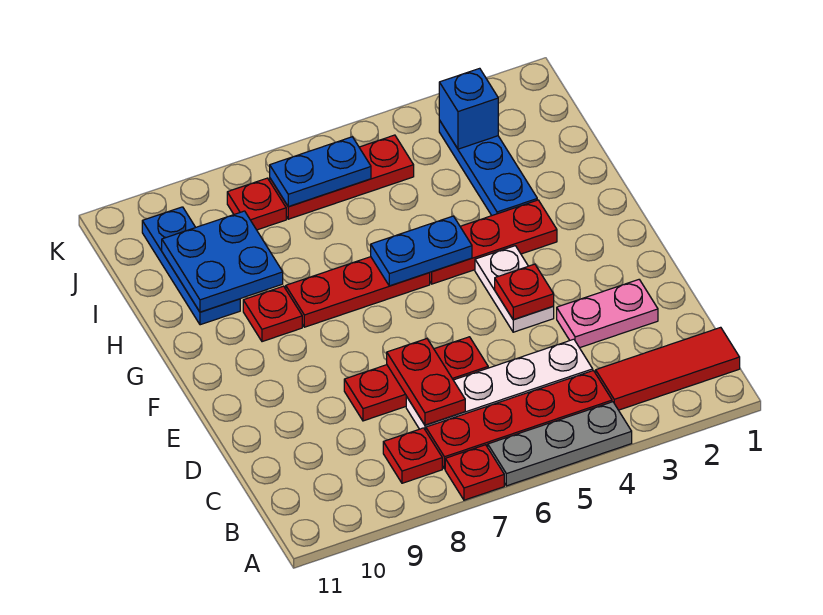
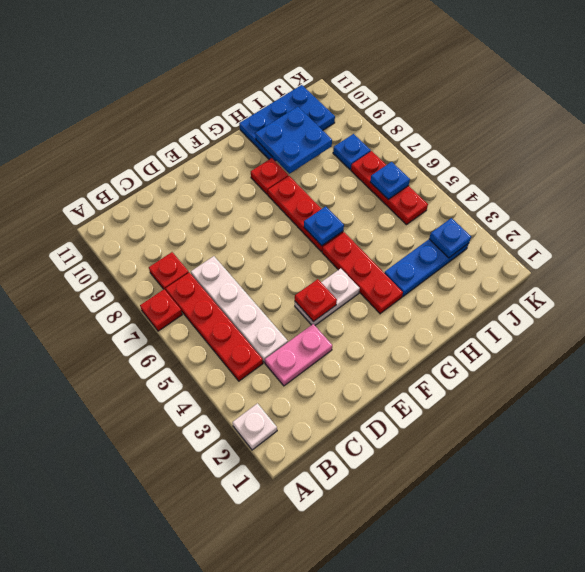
none -> white plate A2 level 1
grey plate A4:A6 level 1 -> none
red tile B1:B3 level 1 -> none
red plate C7:D7 level 2 -> none
pink plate D2:D3 level 1 -> pink plate C3:D3 level 1
red plate D6:D8 level 1 -> none
blue plate G5:G6 level 2 -> blue plate G6 level 2
blue plate H10:J10 level 1 -> blue plate H10:J11 level 1
blue brick J3 level 2 -> blue plate J3 level 2
blue plate J6:J7 level 2 -> blue plate J6 level 2
red plate J8 level 1 -> blue plate J8 level 1

